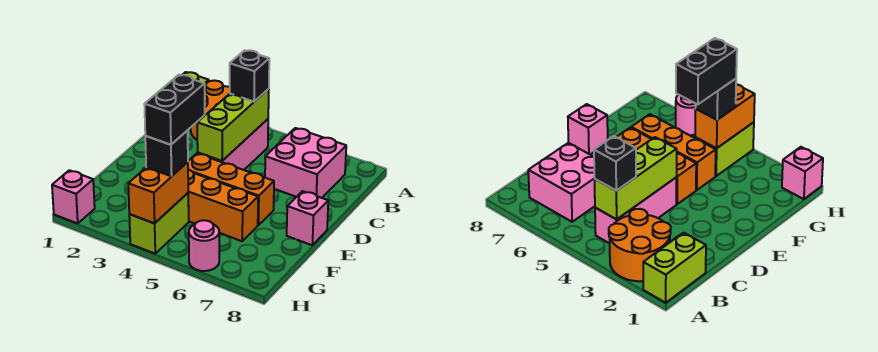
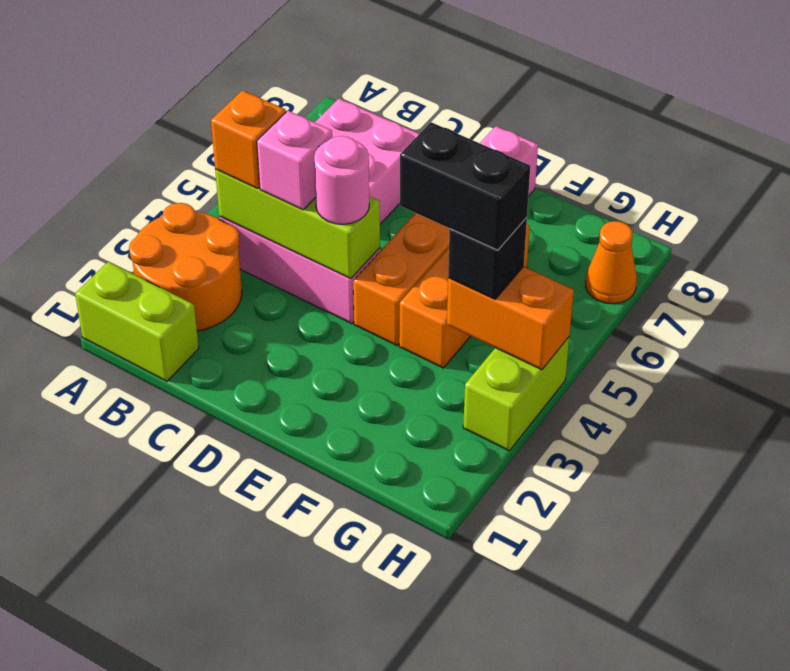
black brick B4 level 3 -> orange brick B4 level 3
lime brick G4:H4 level 1 -> lime brick H3:H4 level 1
pink brick H1 level 1 -> pink brick C4 level 3
pink round brick H6 level 1 -> pink round brick D4 level 3
none -> orange cone H7 level 1

